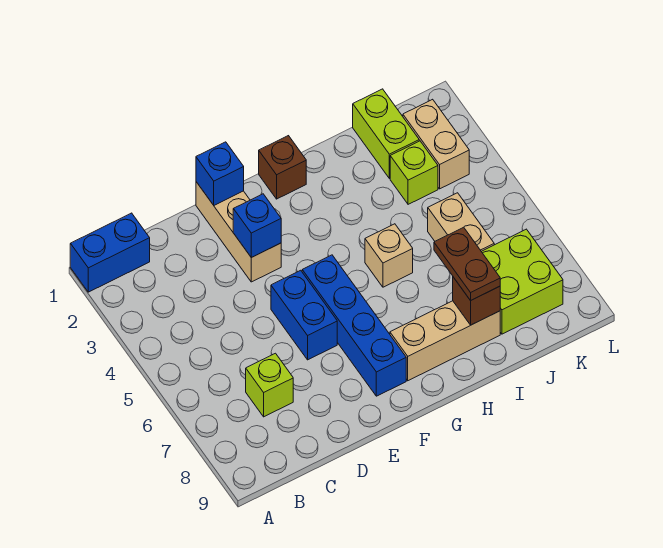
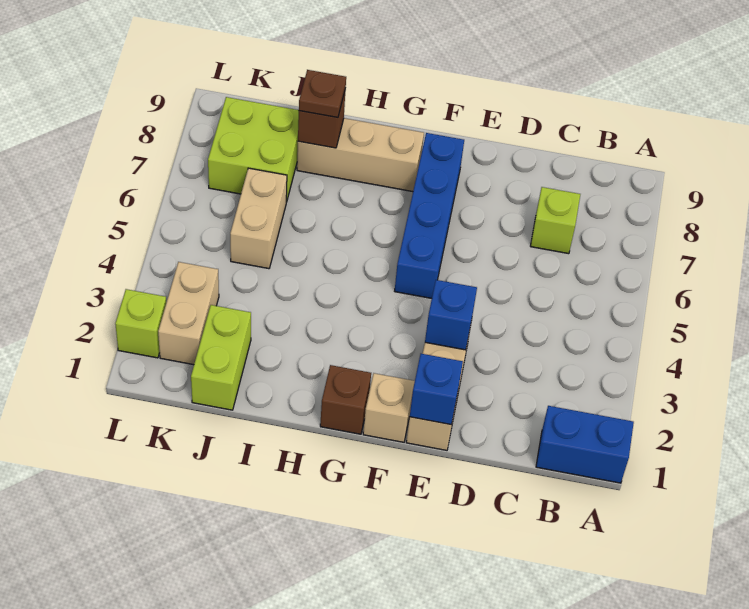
blue brick E5:E6 level 1 -> none
tan brick H5 level 1 -> tan brick F1 level 1
brown plate I7:I8 level 3 -> brown plate I8 level 3
lime brick J3 level 1 -> lime brick L2 level 1

